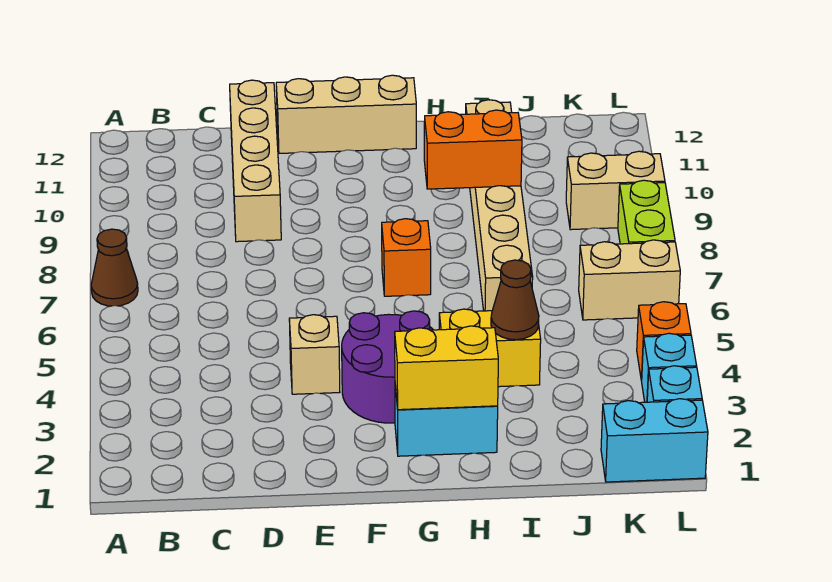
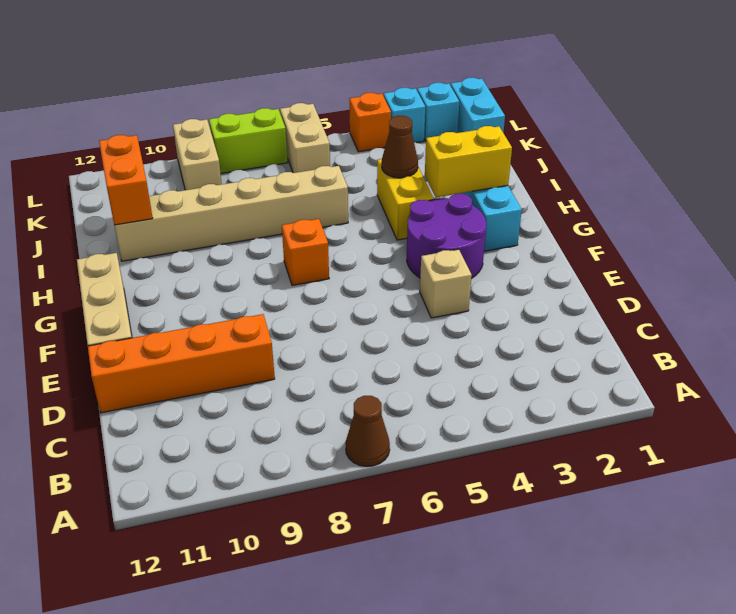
tan brick D9:D12 level 1 -> orange brick D9:D12 level 1
yellow brick G2:H2 level 2 -> yellow brick H2:H3 level 2
orange brick H9:I9 level 2 -> orange brick I11:J11 level 2

